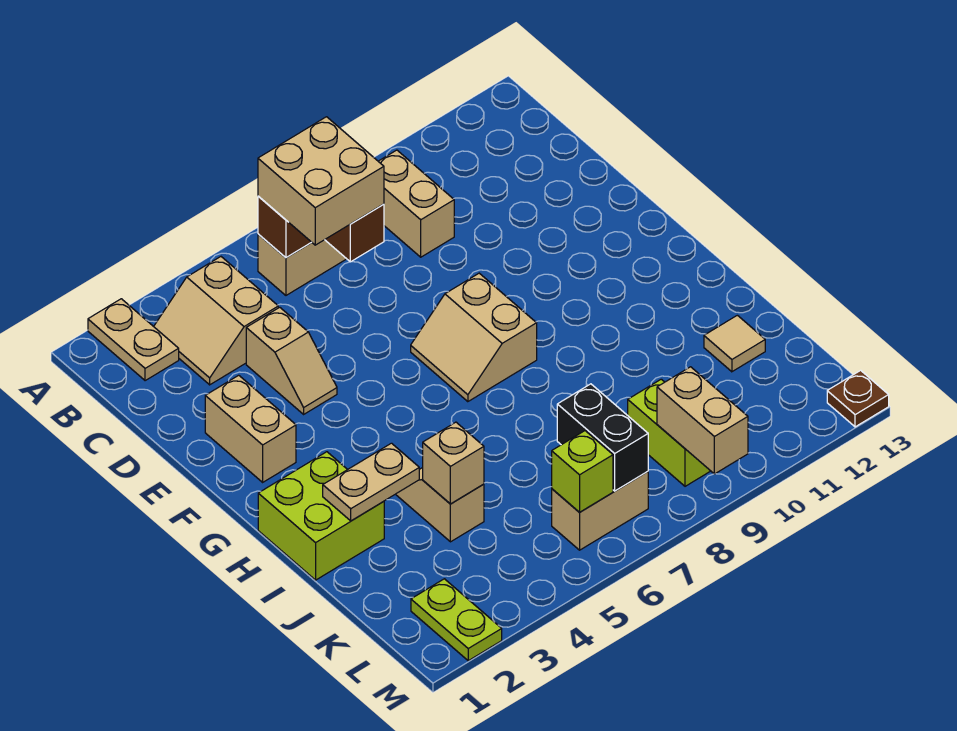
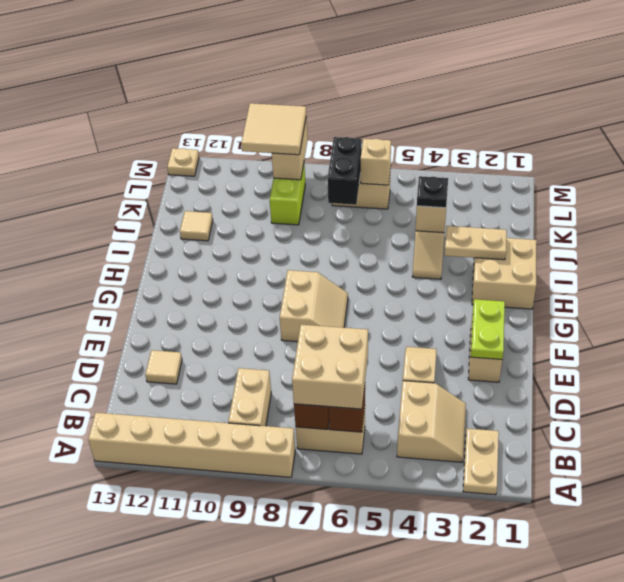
none -> tan brick A8:A13 level 1
none -> tan tile D12 level 1
lime brick H1:I2 level 1 -> tan brick H1:I2 level 1
none -> black plate J4 level 3
lime plate L2:M2 level 1 -> lime plate E2:F2 level 2
lime brick L6 level 2 -> tan brick L6 level 2
none -> tan tile L9:M10 level 3
brown plate M13 level 1 -> tan plate M13 level 1

